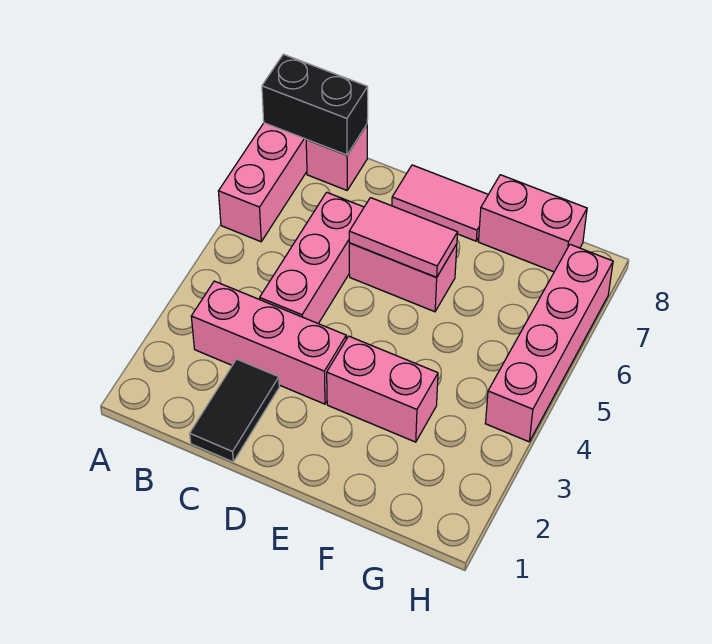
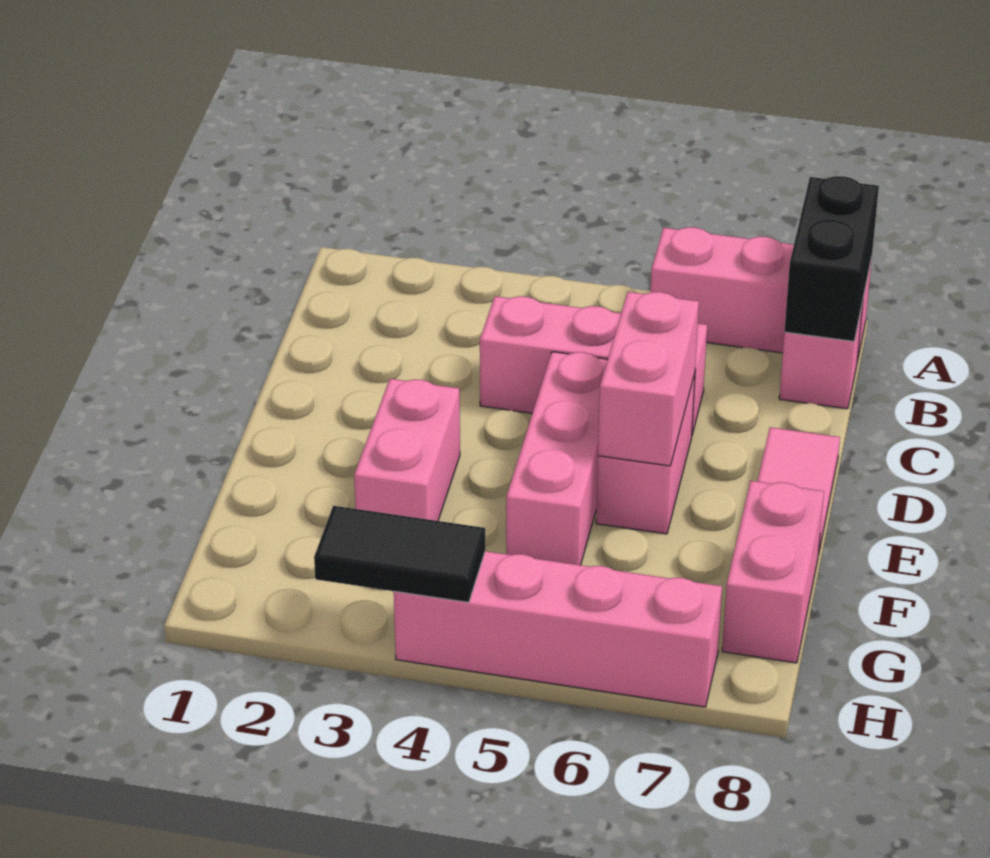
pink brick B3:D3 level 1 -> pink brick D5:F5 level 1
black tile C1:C2 level 1 -> black tile H3:H4 level 2
pink tile D6:E6 level 2 -> pink brick D6:E6 level 2

